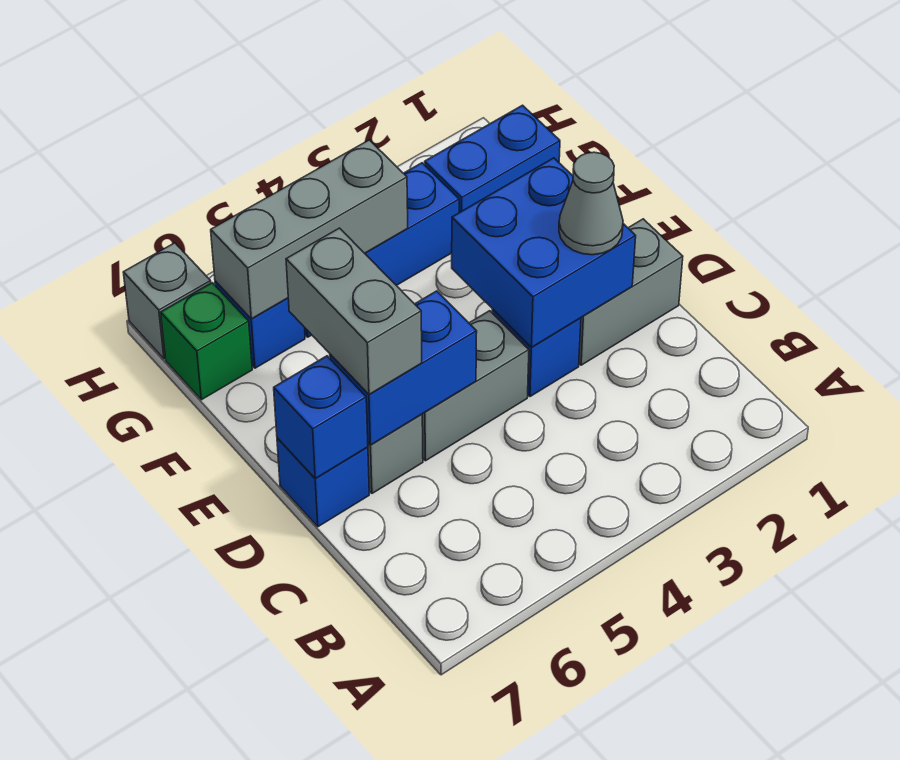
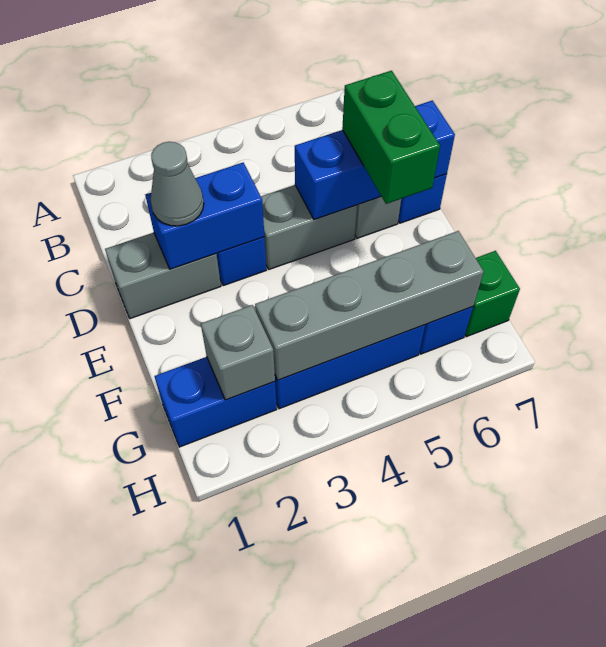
blue brick D2:E3 level 2 -> blue brick D2:D3 level 2
grey brick D6:E6 level 3 -> green brick D6:E6 level 3
grey brick G4:G6 level 2 -> grey brick G3:G6 level 2
grey brick H7 level 1 -> grey brick G2 level 2

